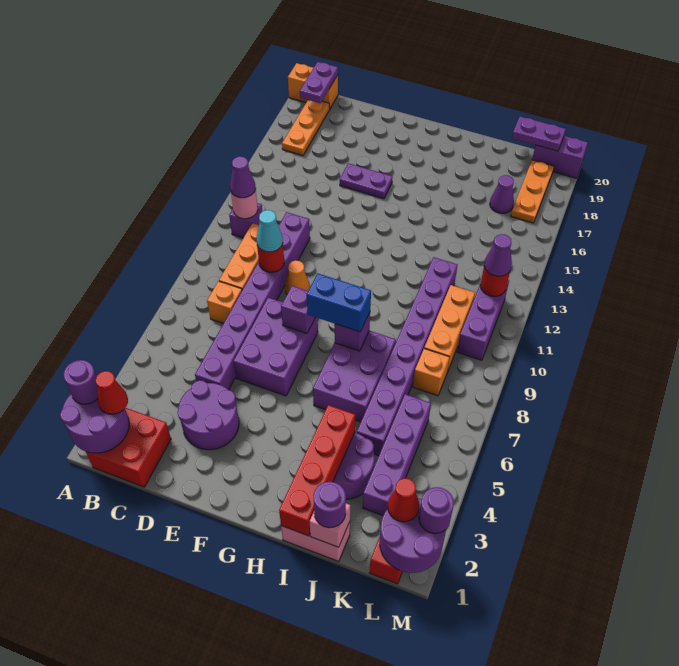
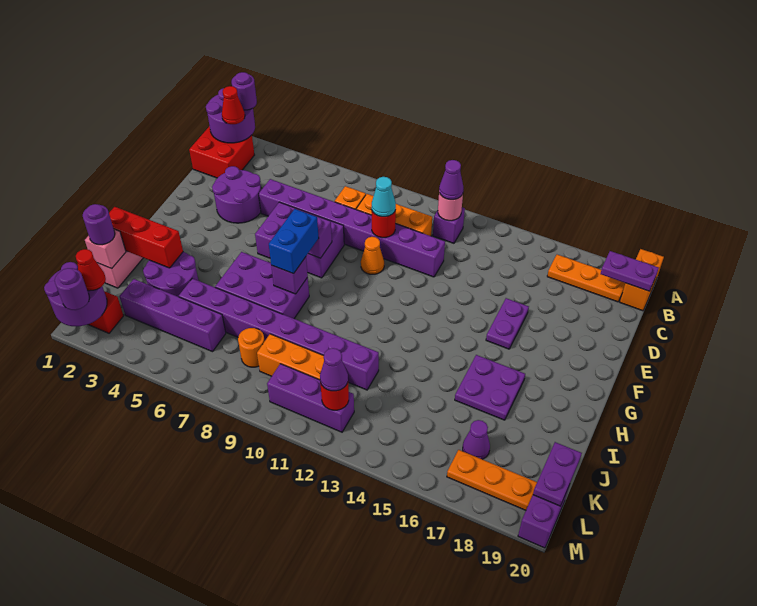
none -> purple plate H16:I17 level 1
red brick I1:I4 level 2 -> red brick I1:I3 level 2
orange brick K8 level 1 -> orange round brick K8 level 1

